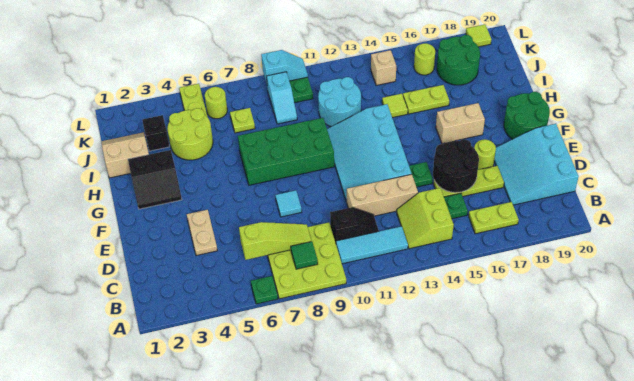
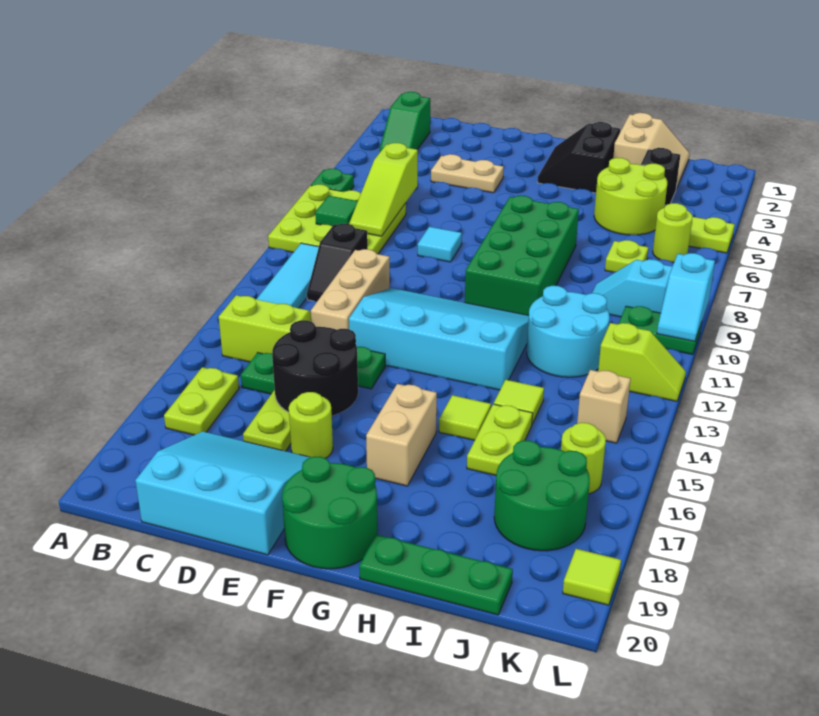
none -> green slope B2:B3 level 1 top 2
none -> lime tile H15 level 1
none -> green plate H20:J20 level 1
none -> lime slope K12:L12 level 1 top K

